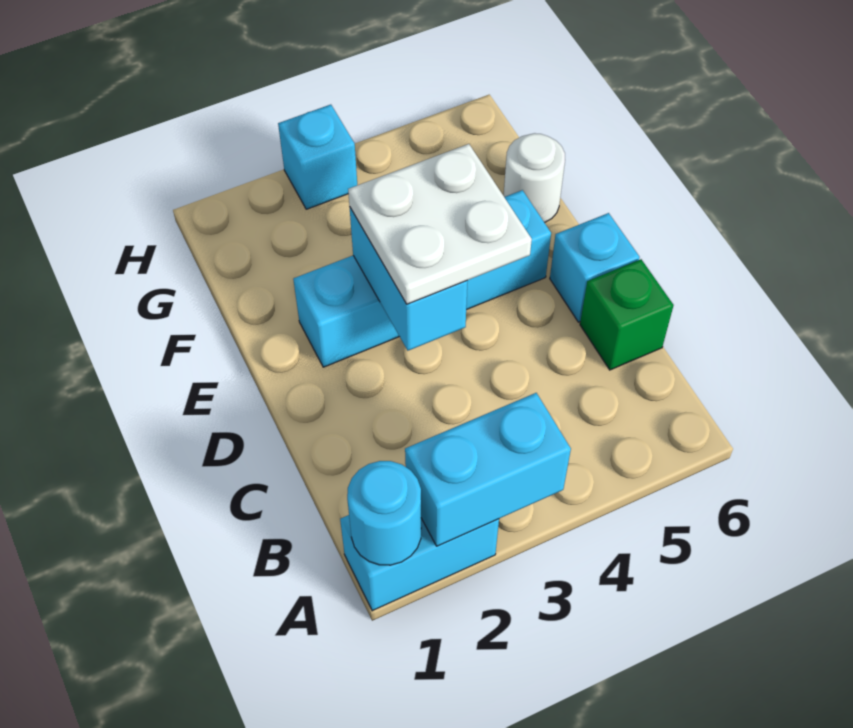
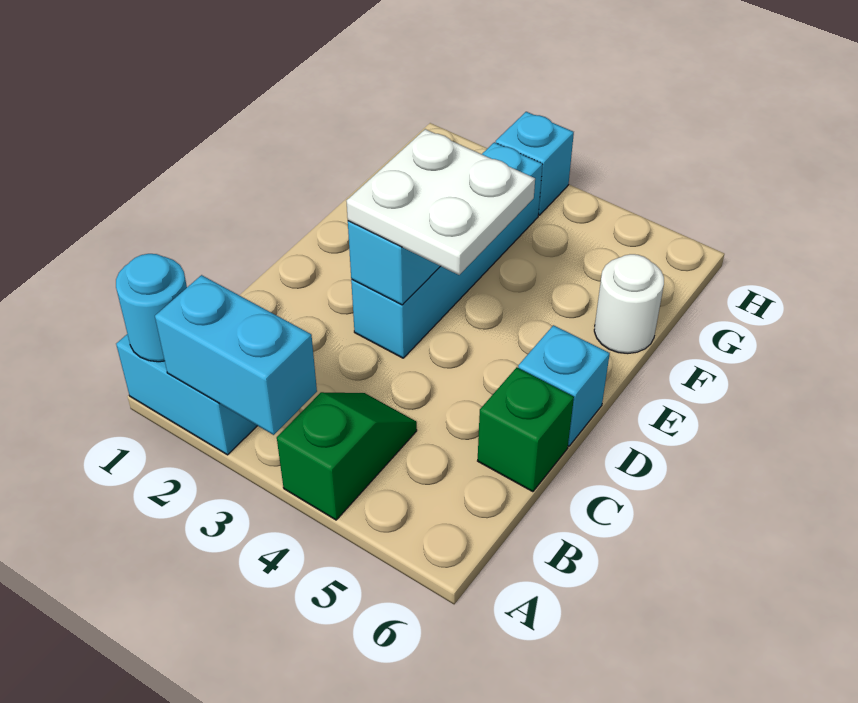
none -> green slope A4:B4 level 1 top A
cyan brick E2:E5 level 1 -> cyan brick D3:G3 level 1

